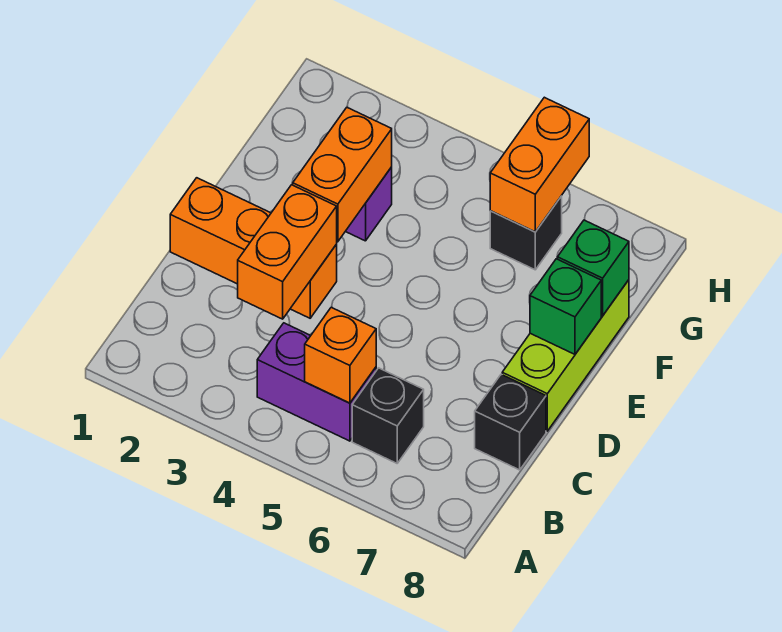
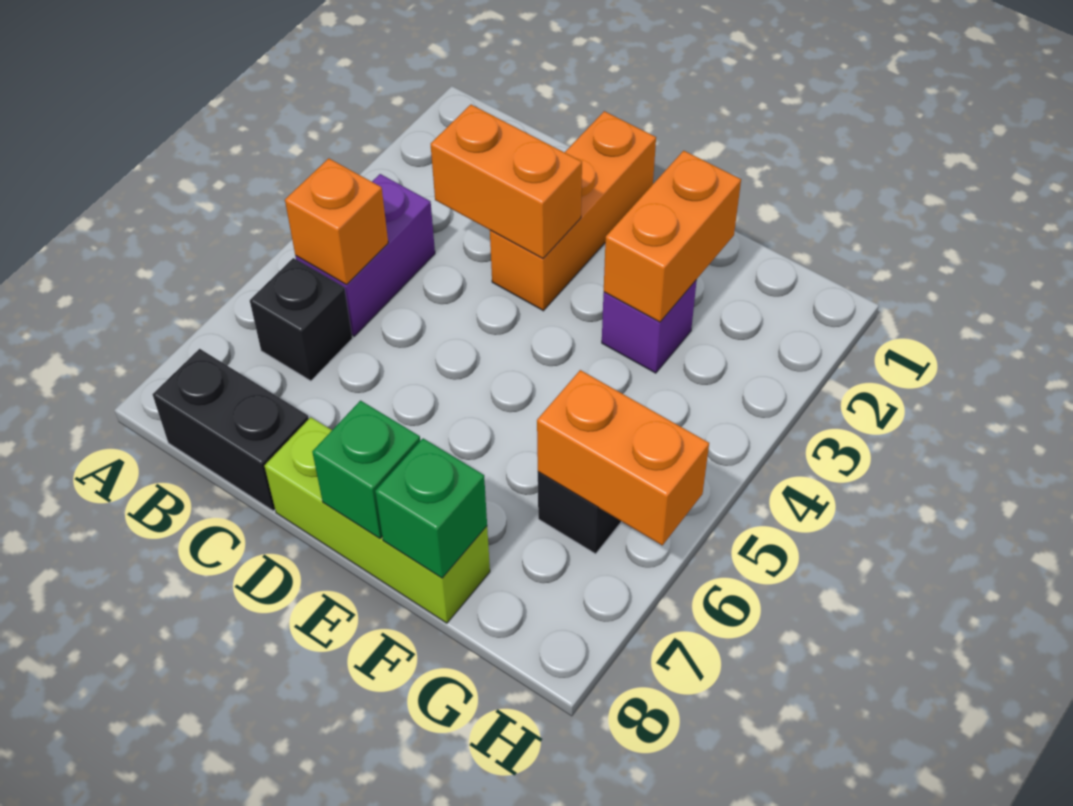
black brick C8 level 1 -> black brick B8:C8 level 1
orange brick E3:F3 level 2 -> orange brick F2:F3 level 2

